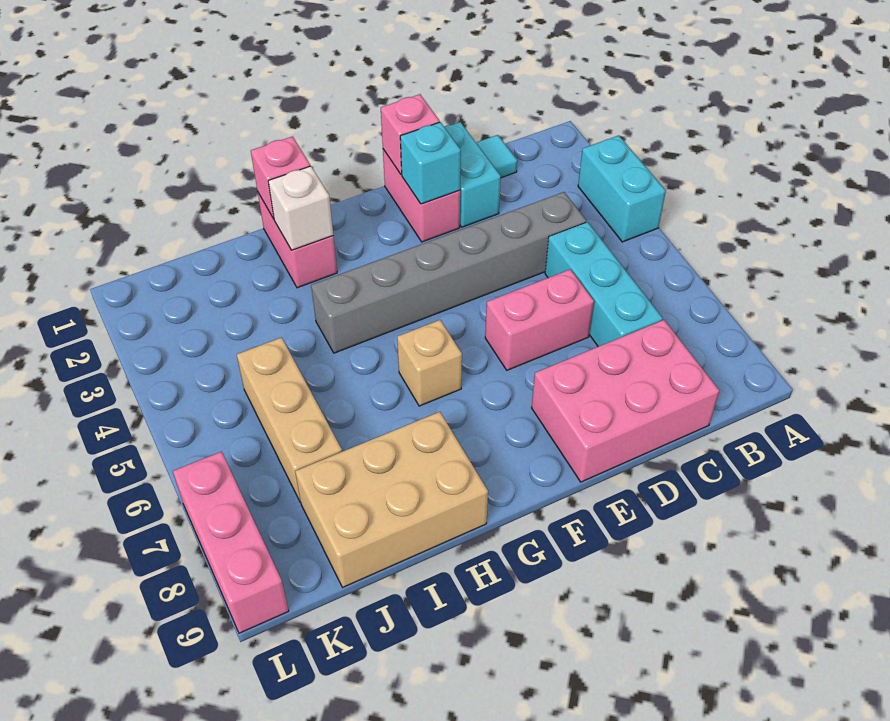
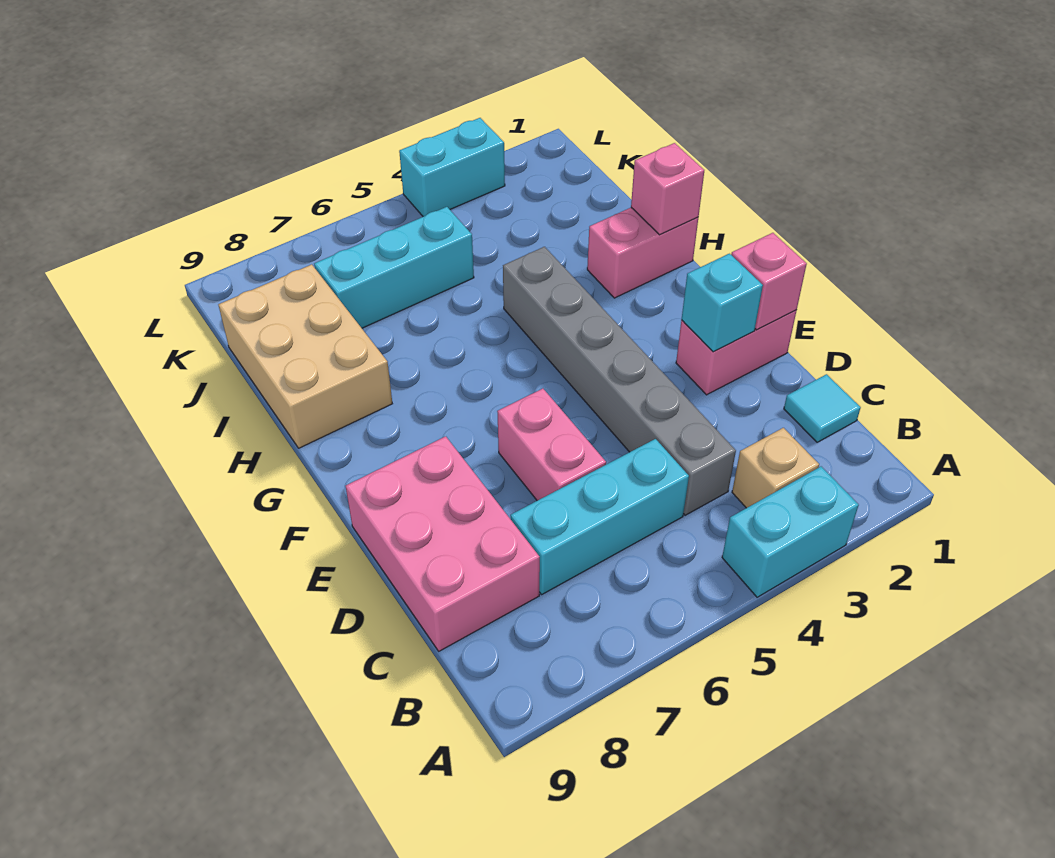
cyan brick D1:D2 level 1 -> cyan brick L3:L4 level 1
tan brick G6 level 1 -> tan brick B3 level 1
white brick H2 level 2 -> none
tan brick J5:J7 level 1 -> cyan brick J5:J7 level 1
pink brick L7:L9 level 1 -> none

